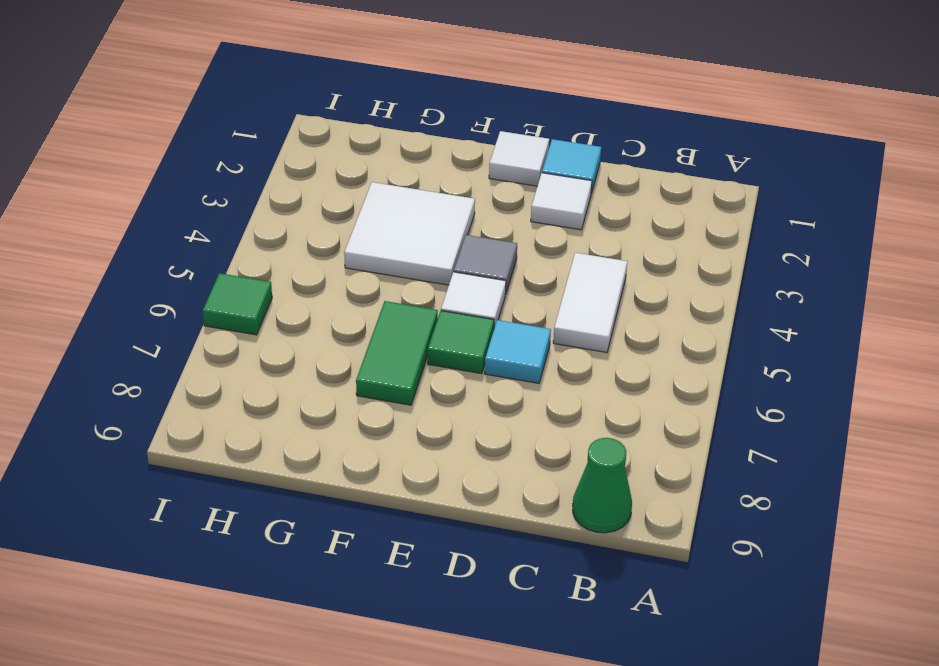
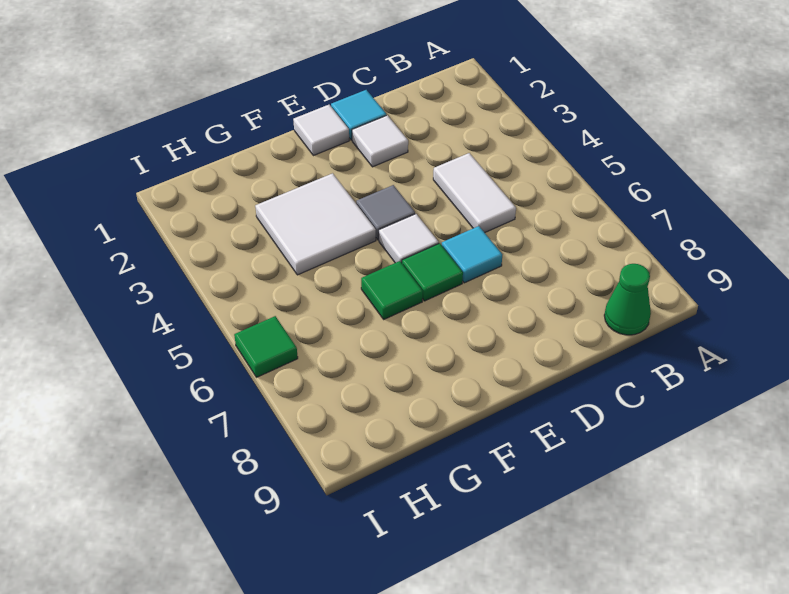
green tile F6:F7 level 1 -> green tile F6 level 1

